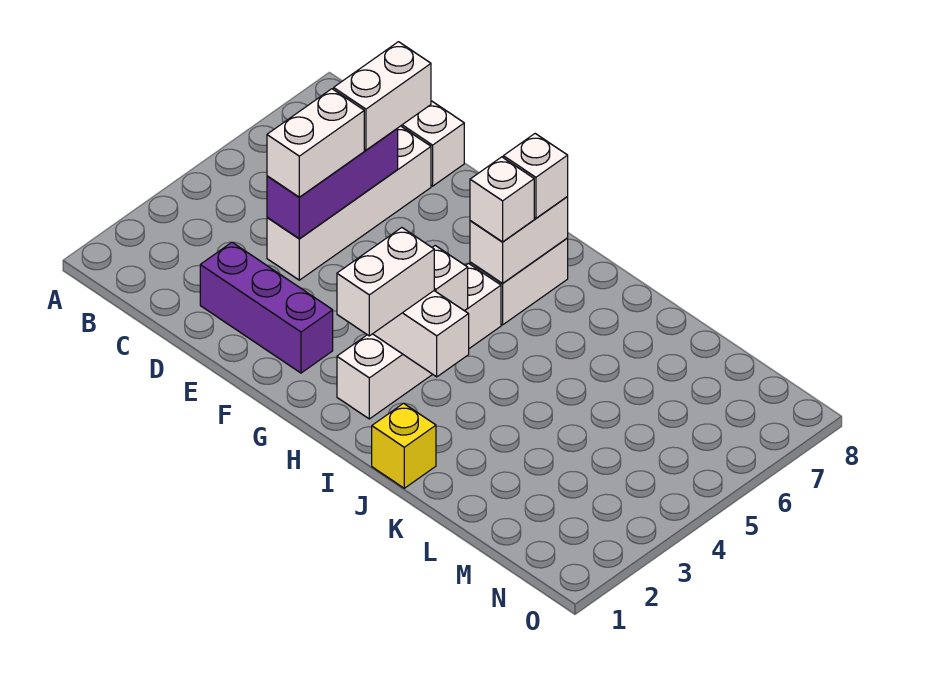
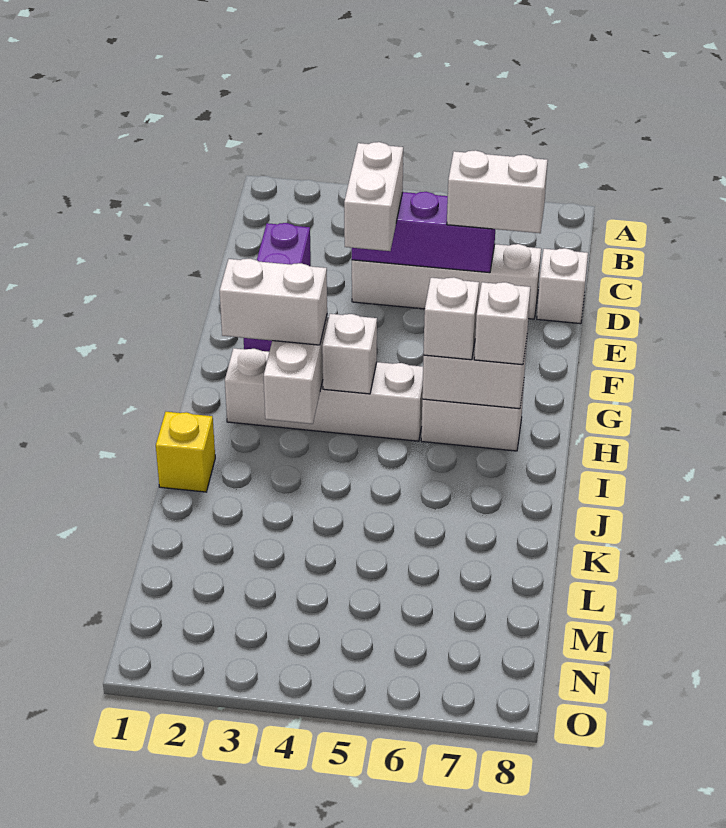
white brick D4:D5 level 3 -> white brick D4:E4 level 3

